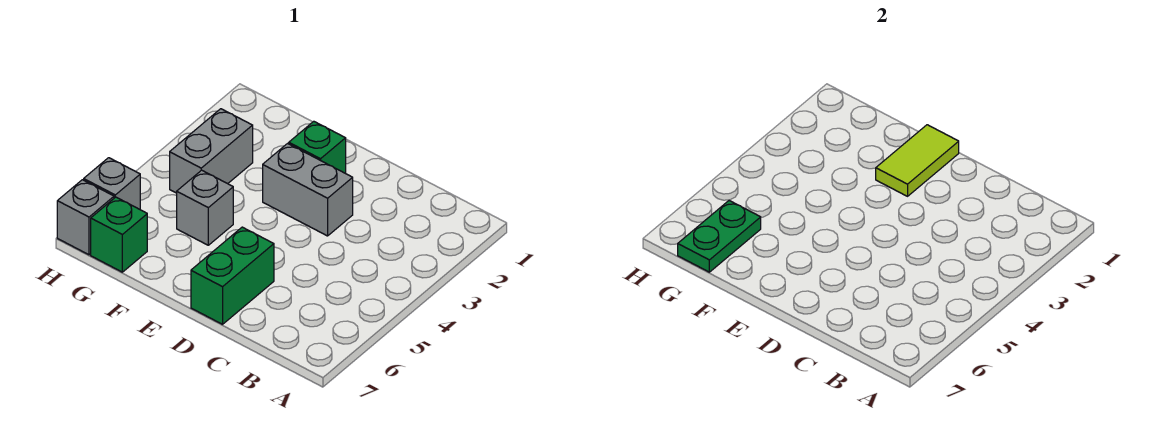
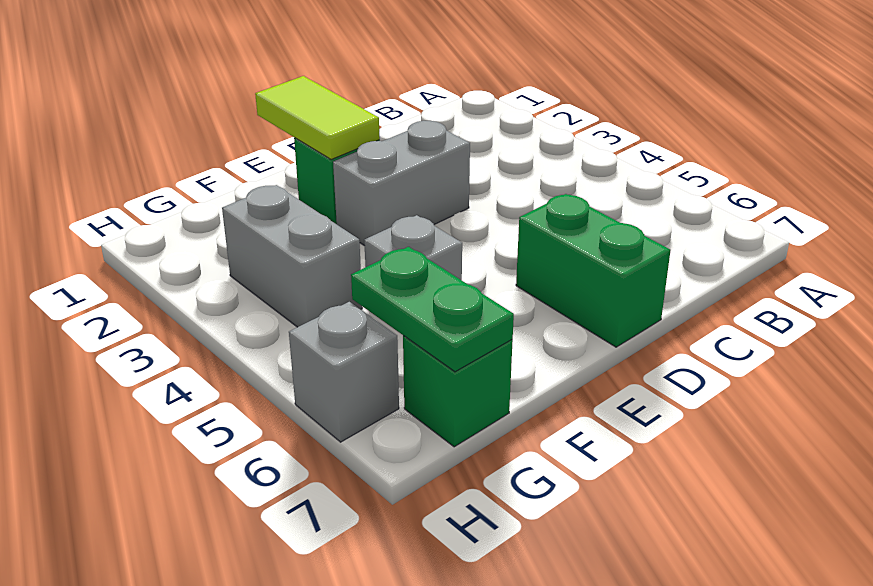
grey brick H7 level 1 -> none

